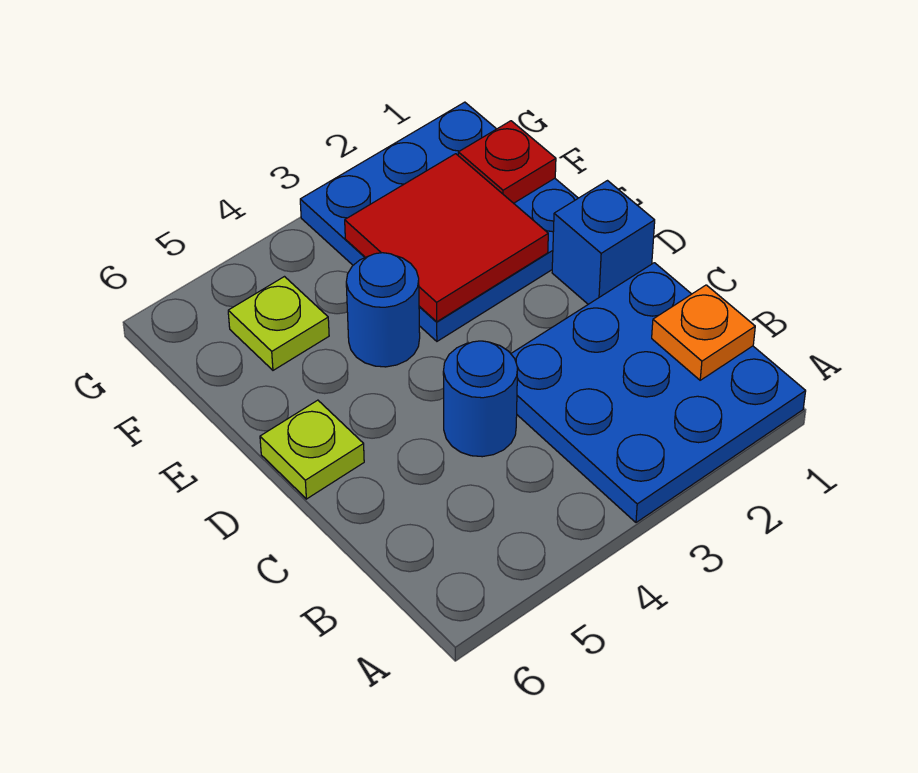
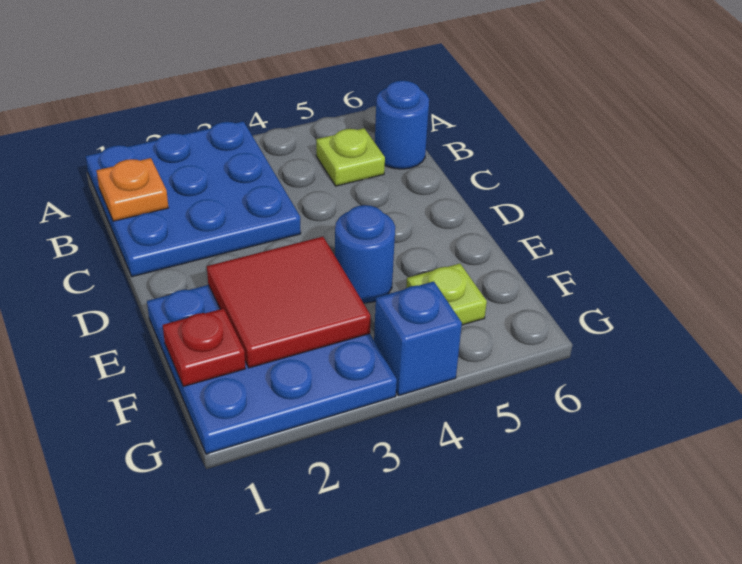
blue round brick C4 level 1 -> blue round brick B6 level 1
blue brick D1 level 1 -> blue brick G4 level 1
lime plate D6 level 1 -> lime plate B5 level 1

